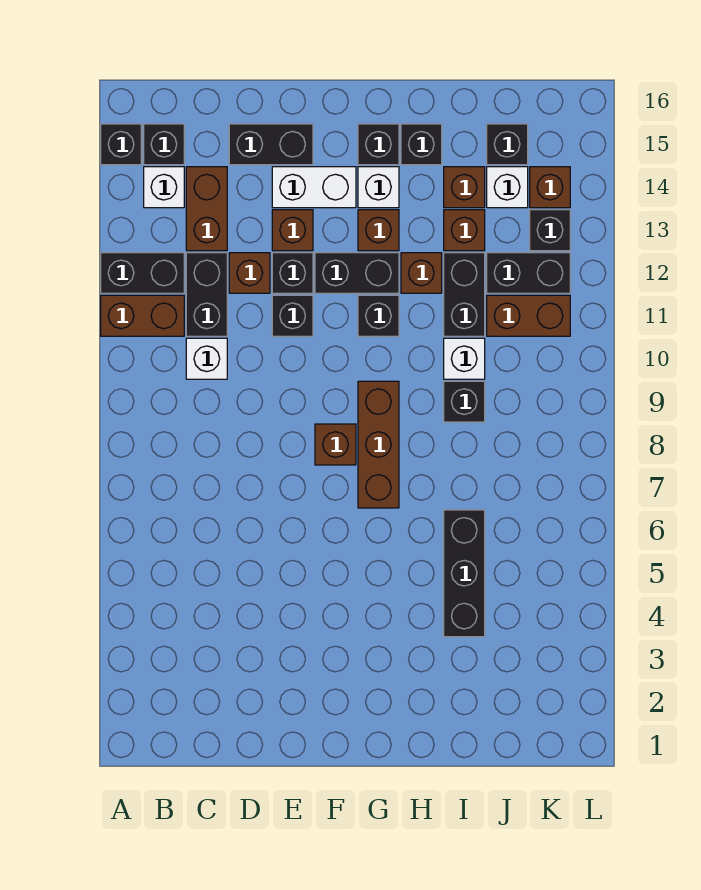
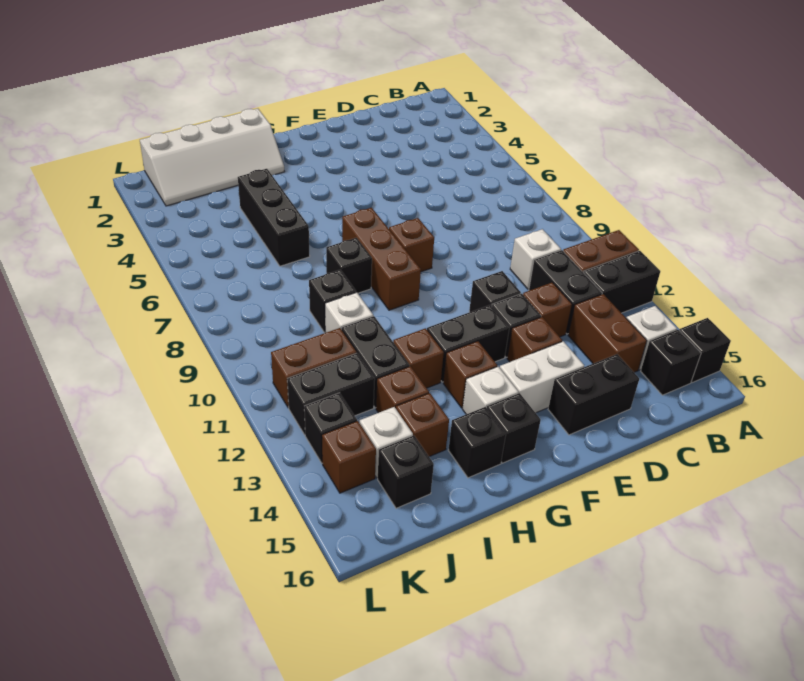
black brick G11 level 1 -> black brick H8 level 1
none -> white slope H1:K2 level 1 top 1

